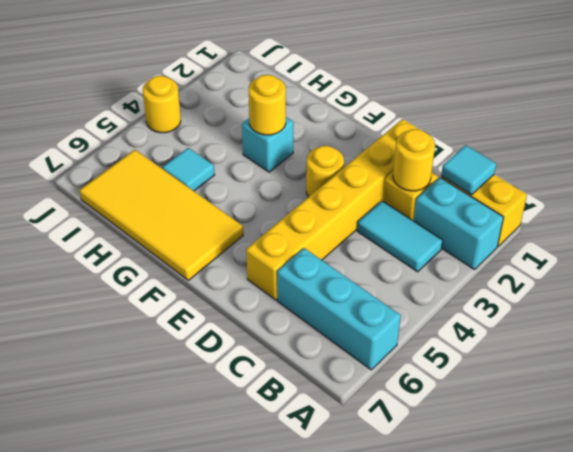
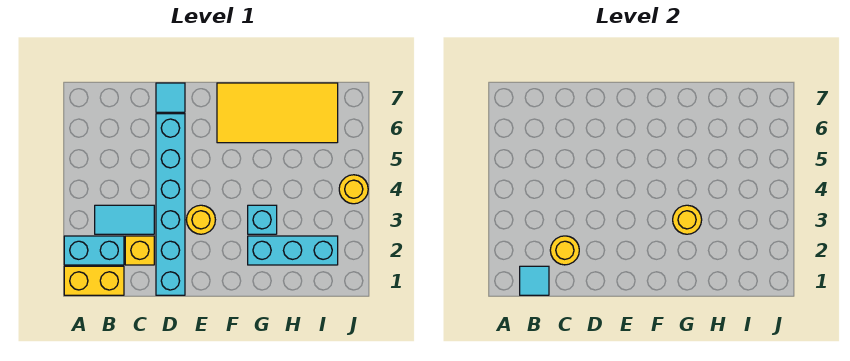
cyan brick A6:C6 level 1 -> cyan brick G2:I2 level 1
yellow brick D1:D6 level 1 -> cyan brick D1:D6 level 1
cyan tile H5 level 1 -> cyan tile D7 level 1

